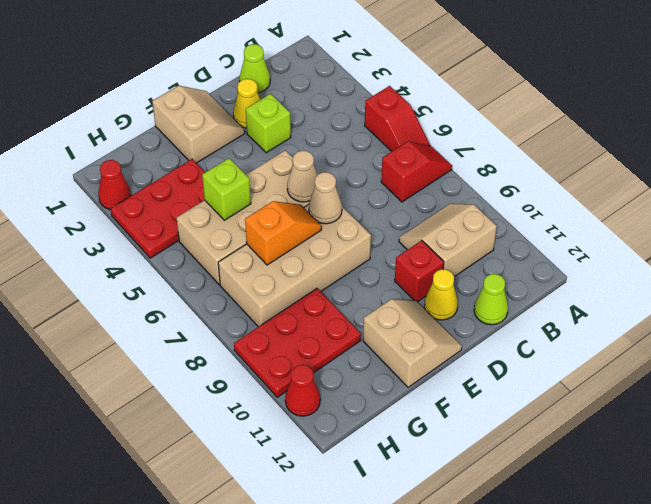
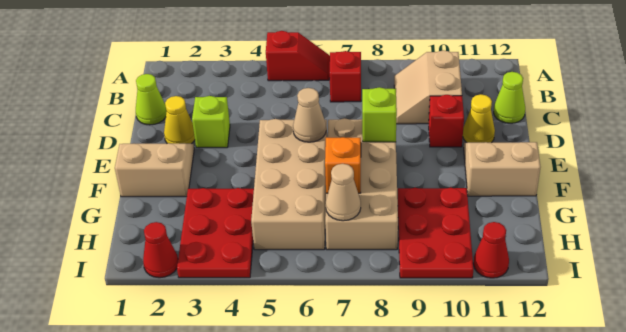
tan cone E7 level 2 -> tan cone H7 level 2
lime brick G5 level 2 -> lime brick E8 level 2

